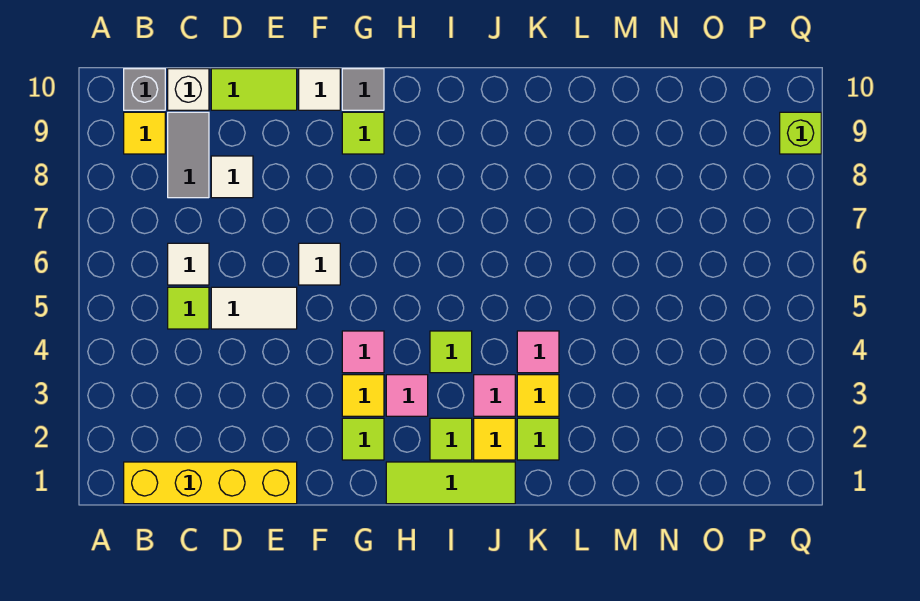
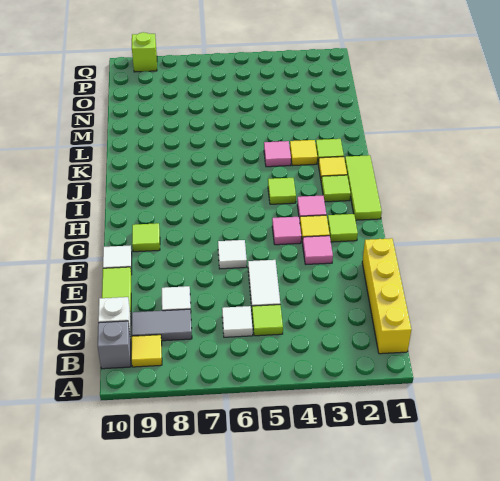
grey tile G10 level 1 -> none
pink tile J3 level 1 -> pink tile F3 level 1

